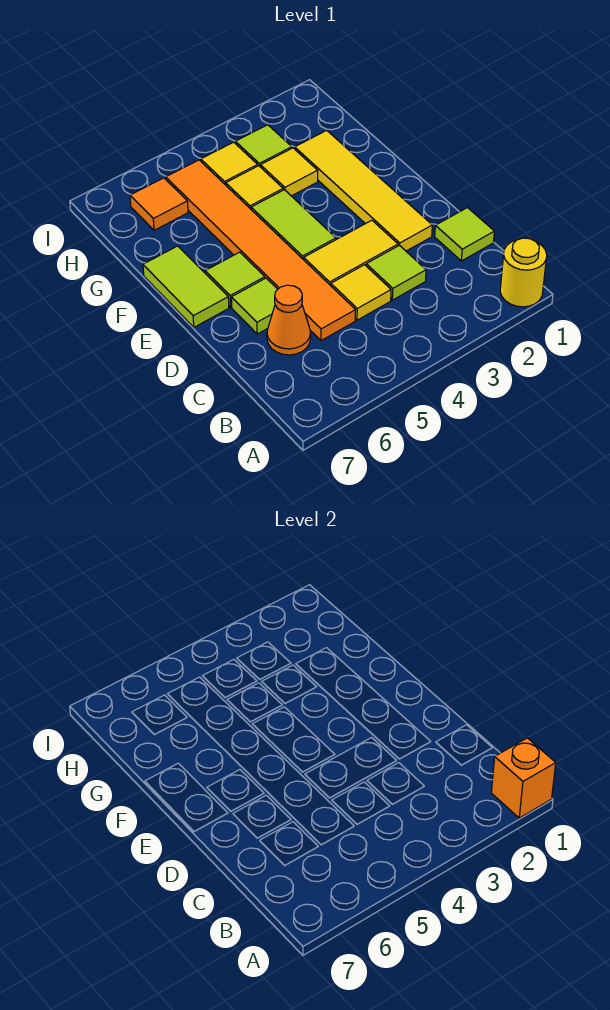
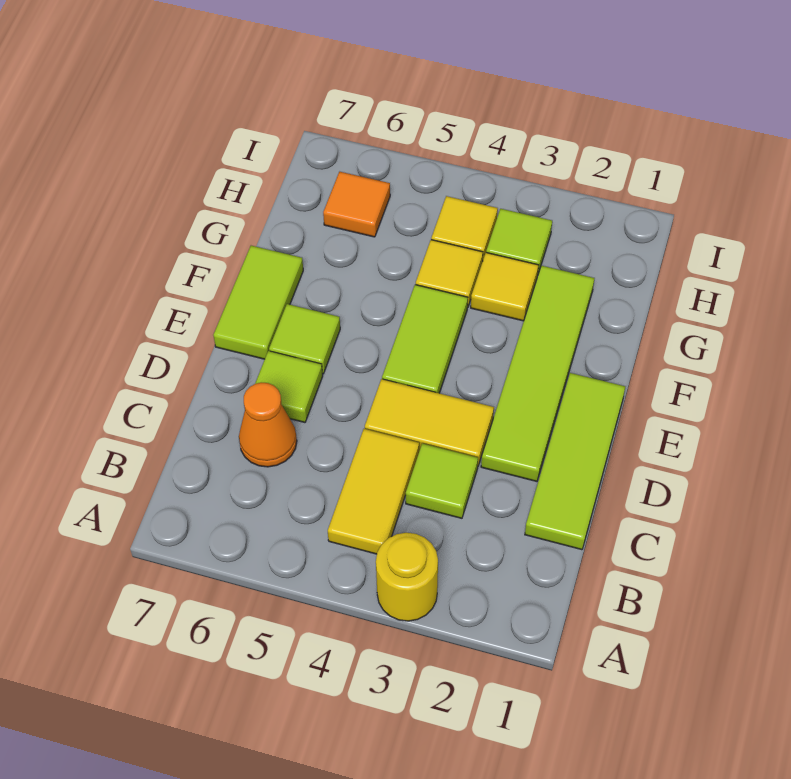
yellow round brick A1 level 1 -> yellow round brick A3 level 1
orange brick A1 level 2 -> none
lime tile C1 level 1 -> lime tile C1:E1 level 1
yellow tile C4 level 1 -> yellow tile B4:C4 level 1
orange tile C5:H5 level 1 -> none
yellow tile D2:G2 level 1 -> lime tile D2:G2 level 1

